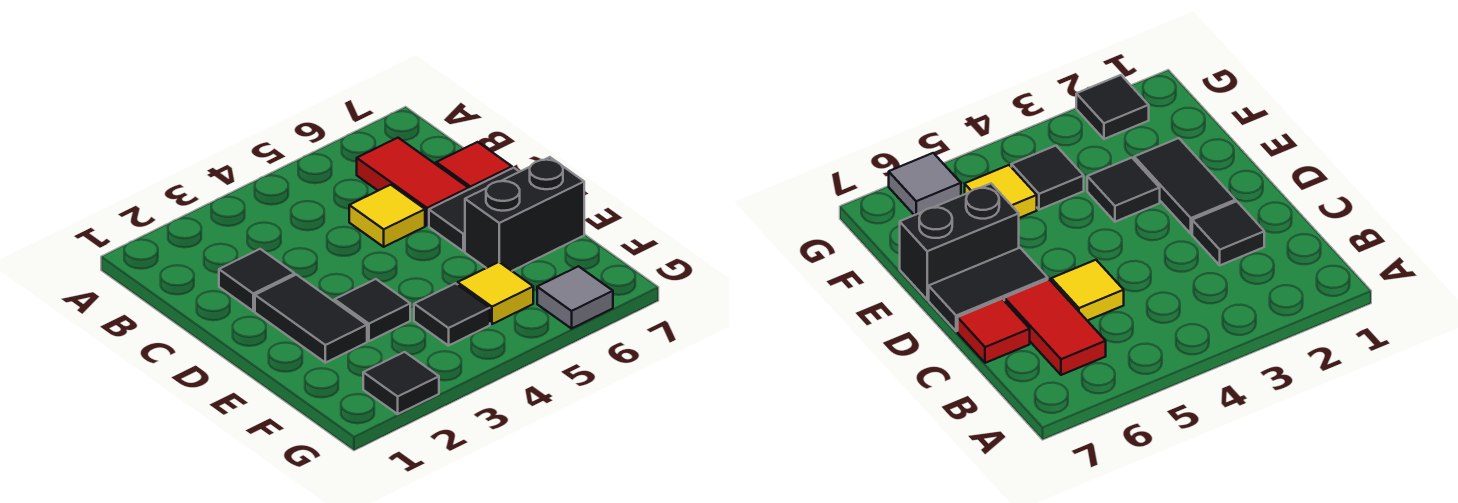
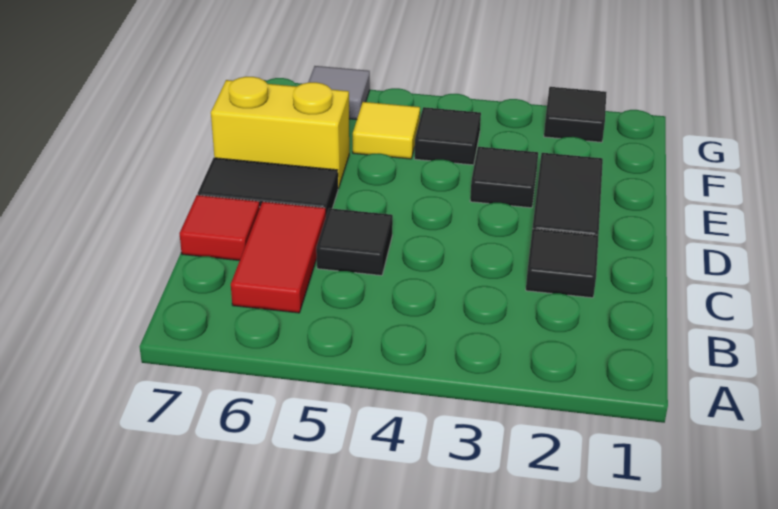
yellow tile C5 level 1 -> black tile C5 level 1
black brick E6:E7 level 1 -> yellow brick E6:E7 level 1

